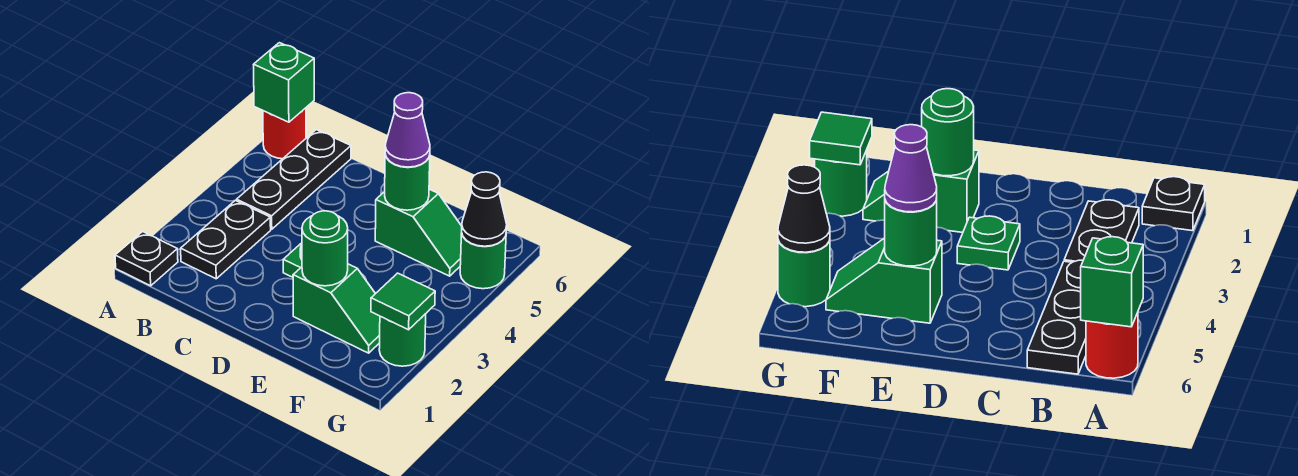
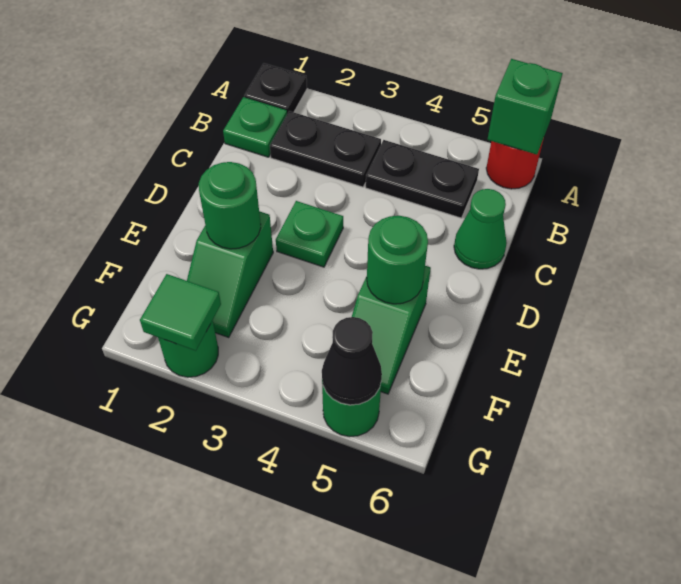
none -> green plate B1 level 1
black plate B4:B6 level 1 -> black plate B4:B5 level 1
none -> green cone C6 level 1
purple cone E5 level 3 -> none

